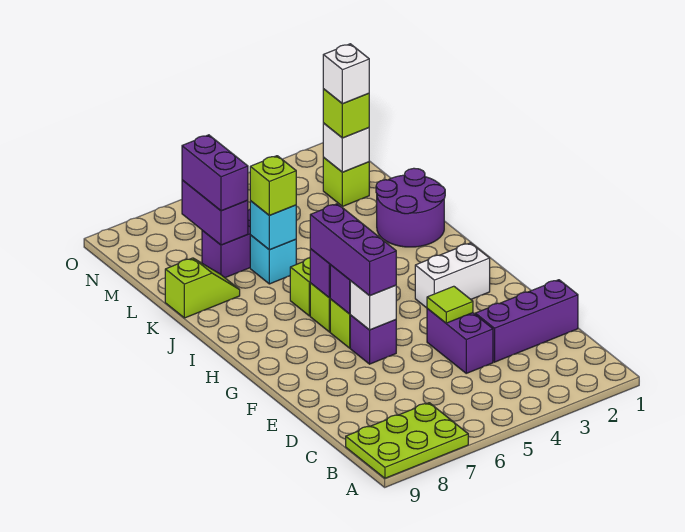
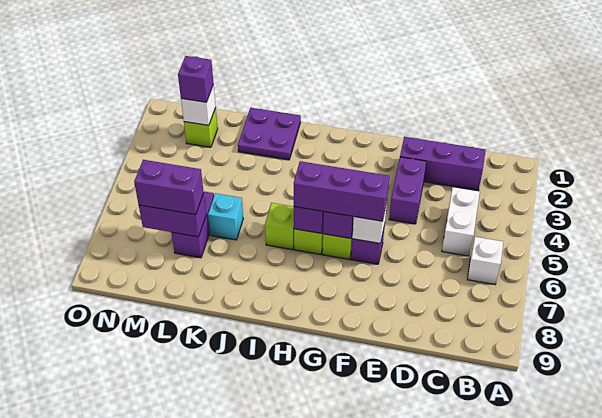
lime plate A7:B9 level 1 -> none
purple brick D1:D3 level 1 -> purple brick C2:E2 level 1
purple brick D4:E4 level 1 -> purple brick E3:E4 level 1
lime tile E4 level 2 -> none
white brick G2:G3 level 1 -> white brick C4:C5 level 1
purple round brick J1:K2 level 1 -> purple plate J1:K2 level 1
cyan brick K6 level 2 -> none
lime brick K6 level 3 -> none
lime slope K8:K9 level 1 top 9 -> none
lime brick M2 level 3 -> purple brick M2 level 3
white brick M2 level 4 -> white brick B6 level 1

